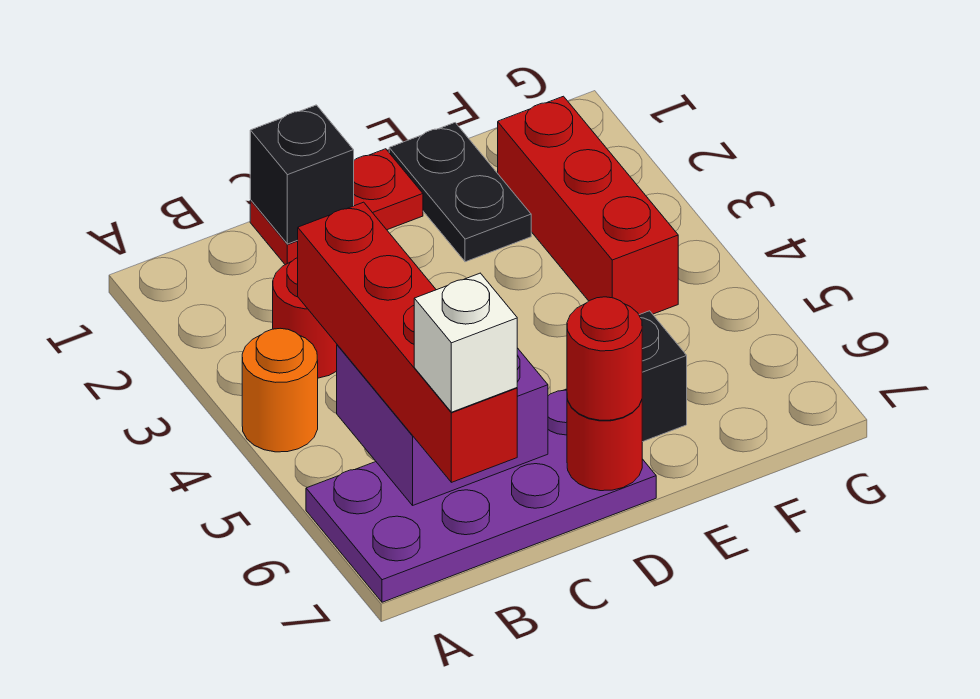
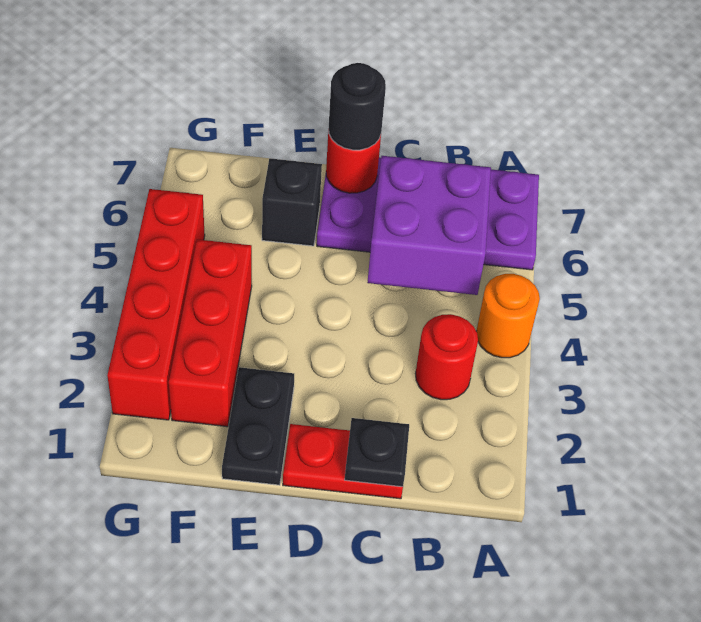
red brick B4:B7 level 3 -> red brick G2:G5 level 1
white brick B7 level 4 -> none
black brick C1 level 2 -> black plate C1 level 2
red round brick D7 level 3 -> black round brick D7 level 3

